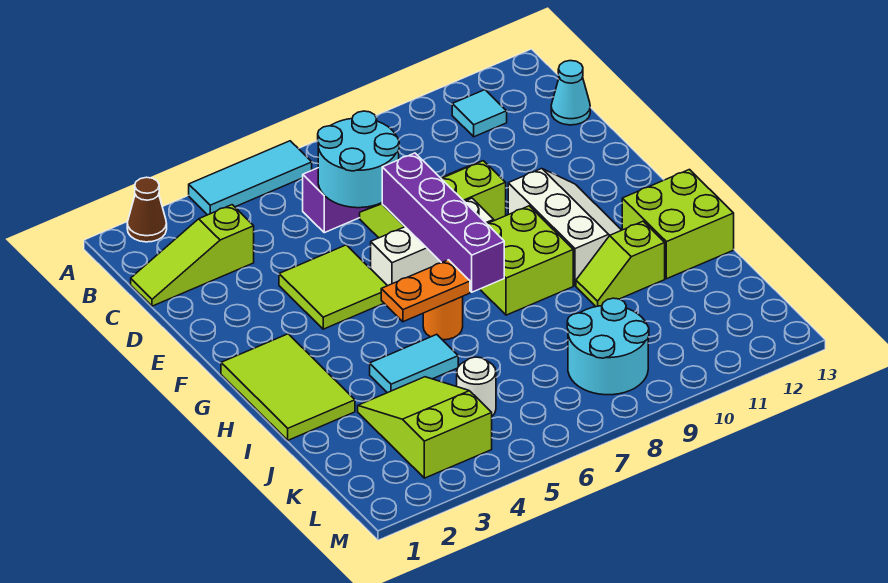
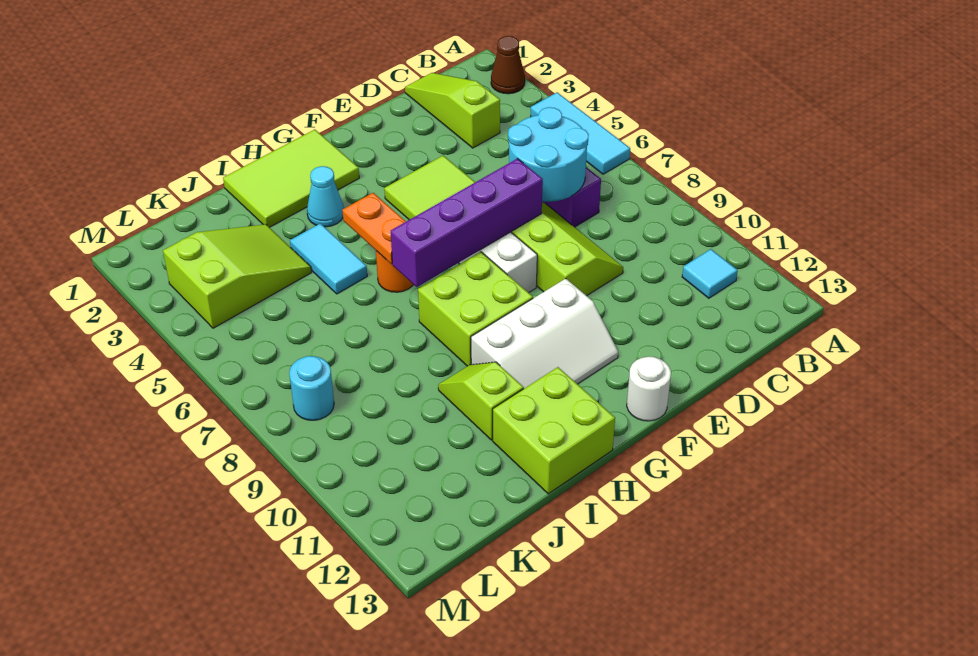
cyan cone C13 level 1 -> cyan cone H3 level 1
white round brick K5 level 1 -> white round brick F13 level 1
cyan round brick K8:L9 level 1 -> cyan round brick L8 level 1

